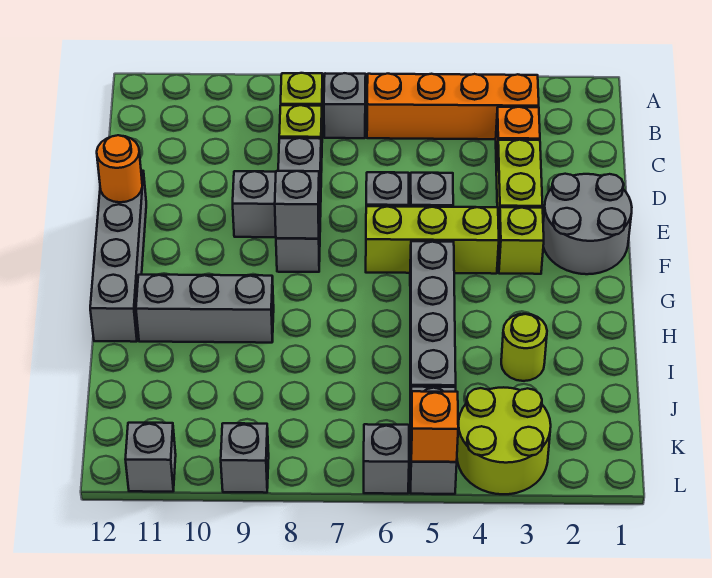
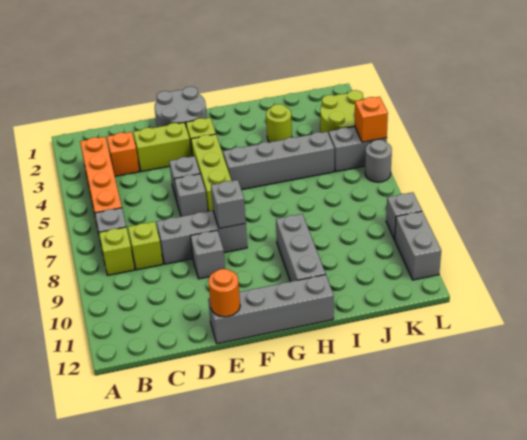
grey brick L6 level 1 -> grey round brick L6 level 1
grey brick L11 level 1 -> grey brick L10:L11 level 1

